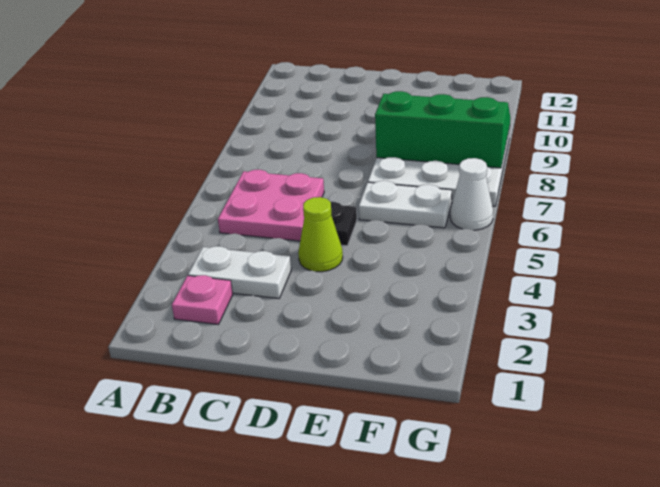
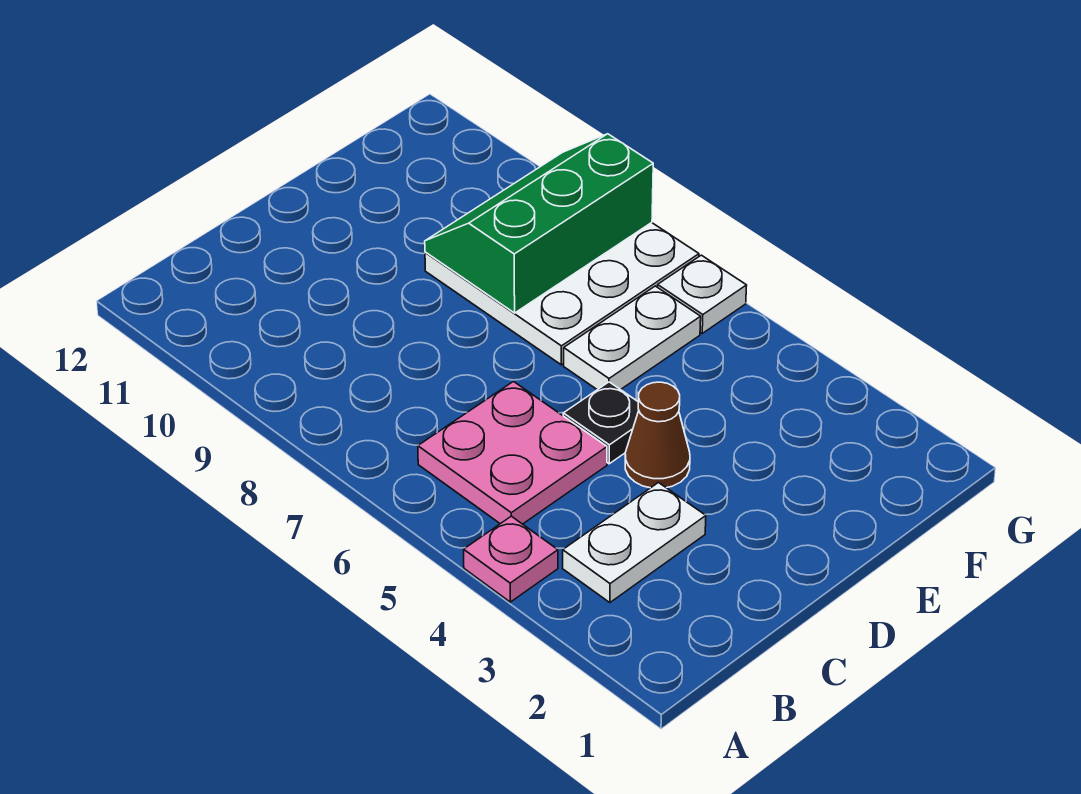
pink plate B2 level 1 -> pink plate A4 level 1
lime cone D4 level 1 -> brown cone D4 level 1
white cone G6 level 1 -> white plate G6 level 1

